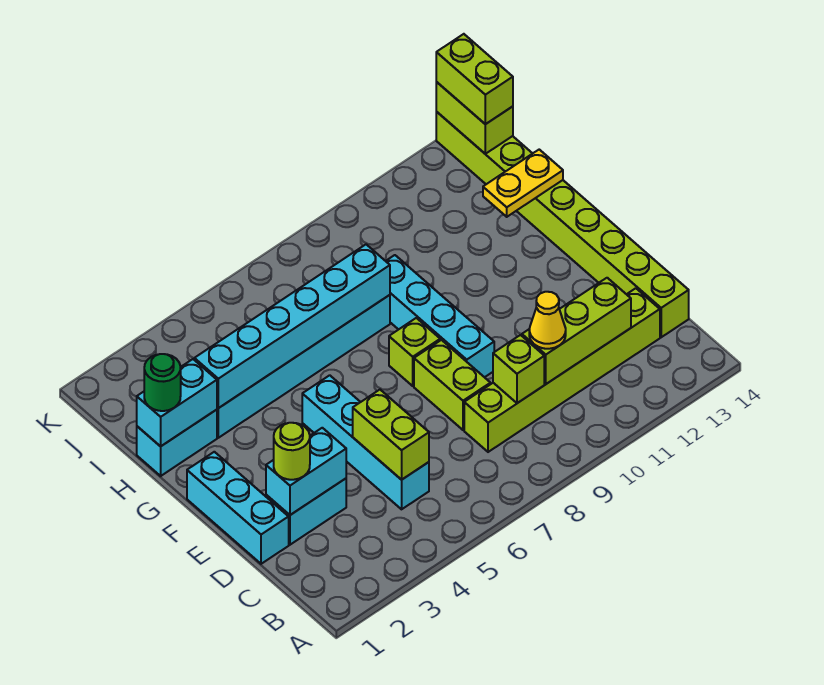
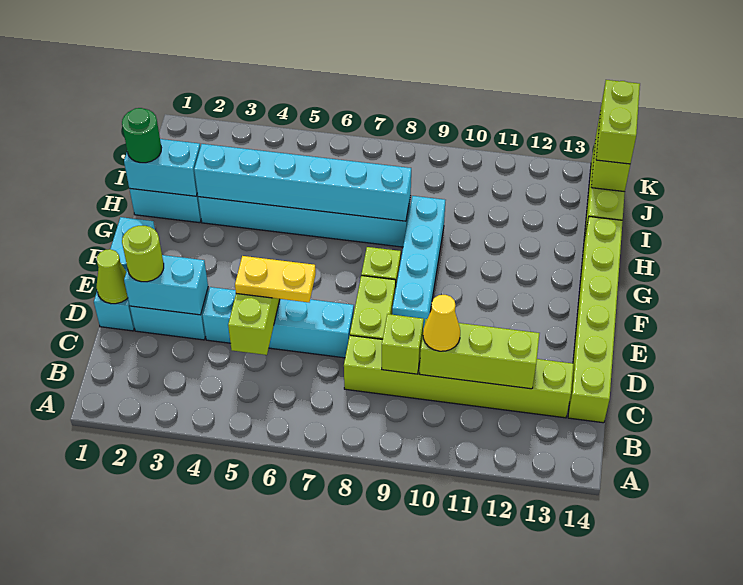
cyan brick C5:F5 level 1 -> cyan brick D4:D7 level 1
none -> lime cone D1 level 2
yellow plate H13:H14 level 2 -> yellow plate D5:D6 level 3

